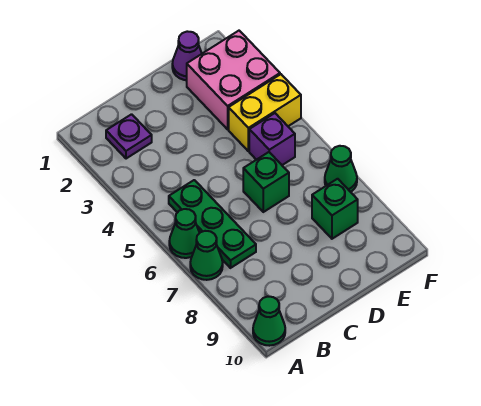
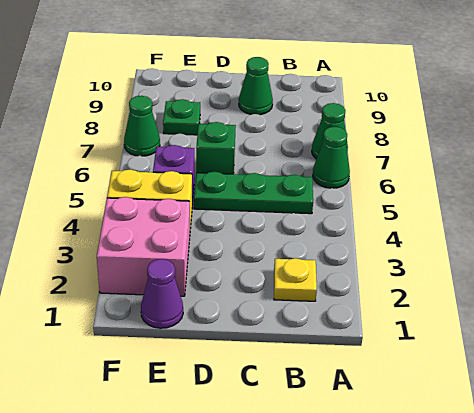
green cone A10 level 1 -> green cone C9 level 1
purple plate B2 level 1 -> yellow plate B2 level 1
green plate B5:B7 level 1 -> green plate B5:D5 level 1
green brick E8 level 1 -> green plate E8 level 1

